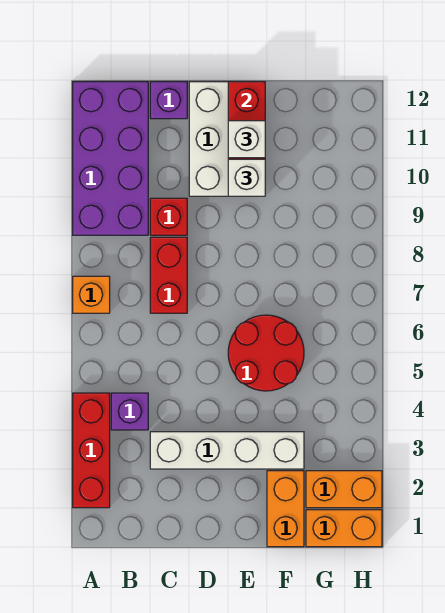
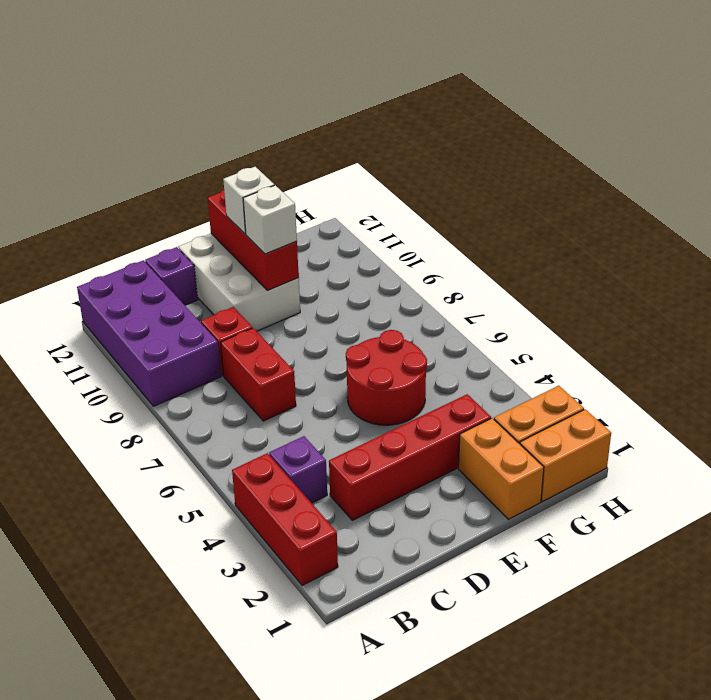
orange brick A7 level 1 -> none
white brick C3:F3 level 1 -> red brick C3:F3 level 1

